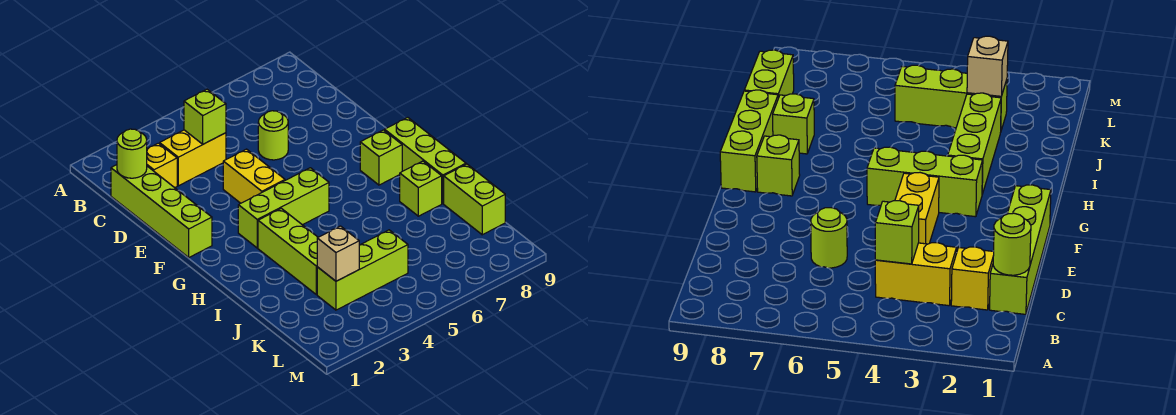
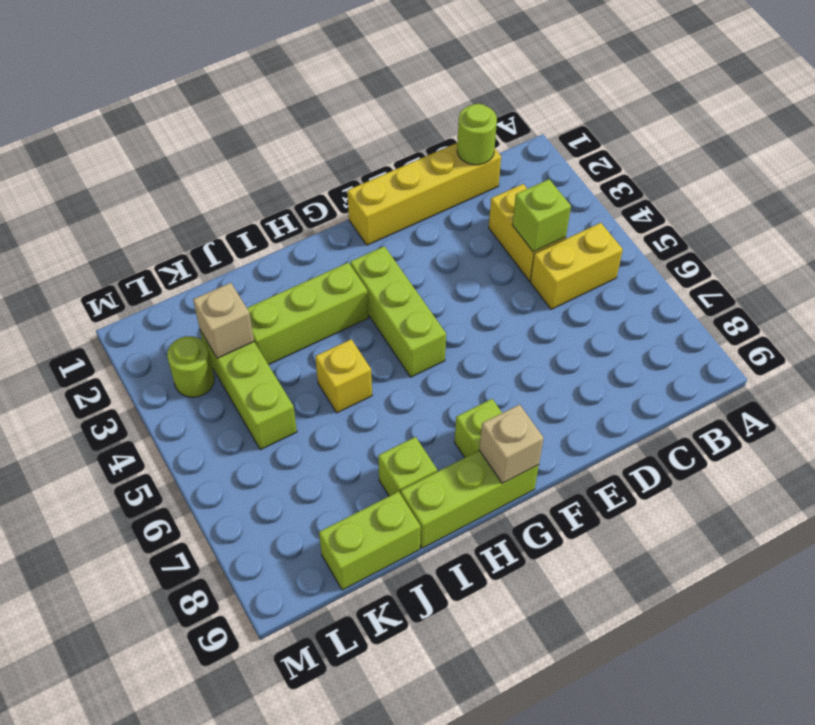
lime brick C1:F1 level 1 -> yellow brick C1:F1 level 1
yellow brick C2 level 1 -> yellow brick I5 level 1
lime round brick D6 level 1 -> lime round brick L3 level 1
yellow brick E4:F4 level 1 -> yellow brick B5:C5 level 1
none -> tan brick G9 level 2

